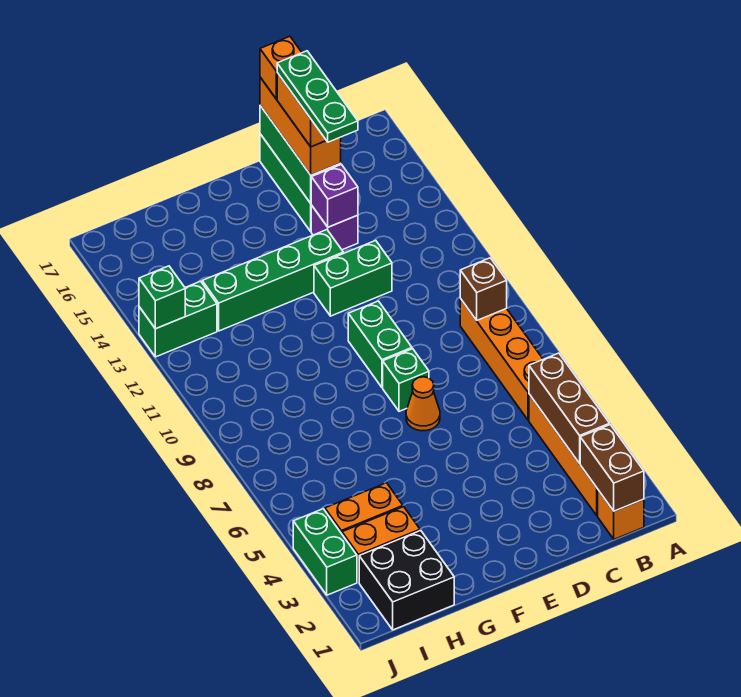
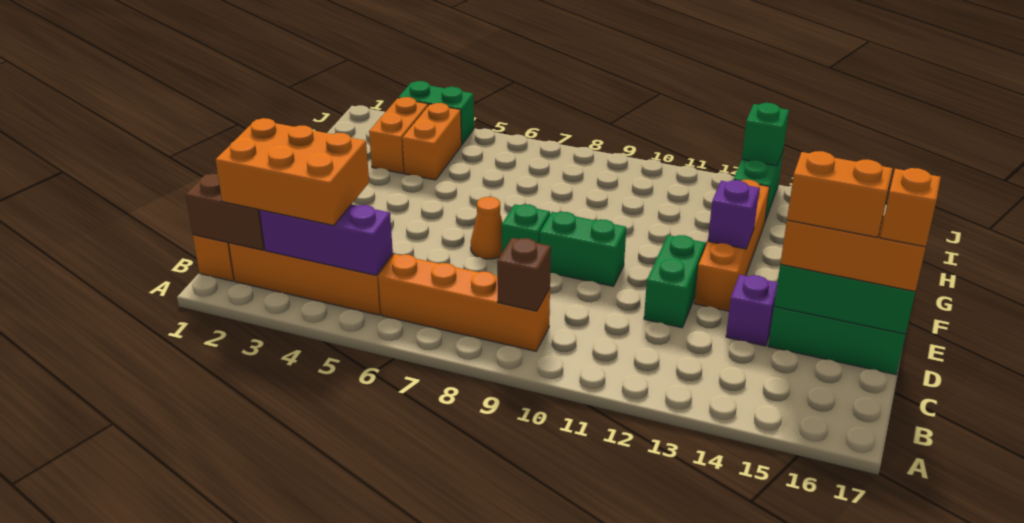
none -> orange brick B2:C4 level 3
brown brick B3:B5 level 2 -> purple brick B3:B5 level 2
purple brick D14 level 2 -> purple brick F13 level 2
green plate D14:D16 level 5 -> none
green brick E13:H13 level 1 -> orange brick E13:H13 level 1
black brick H1:I2 level 1 -> none

